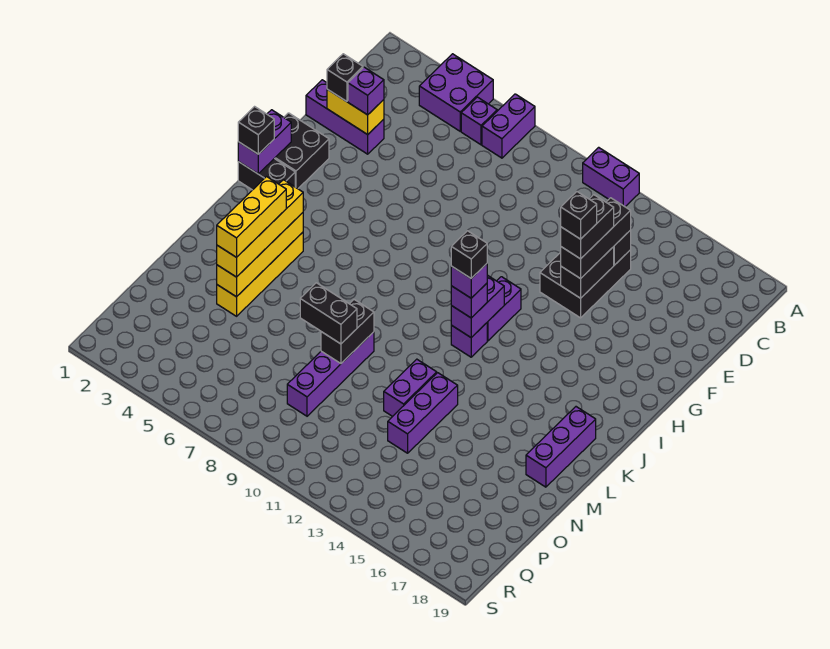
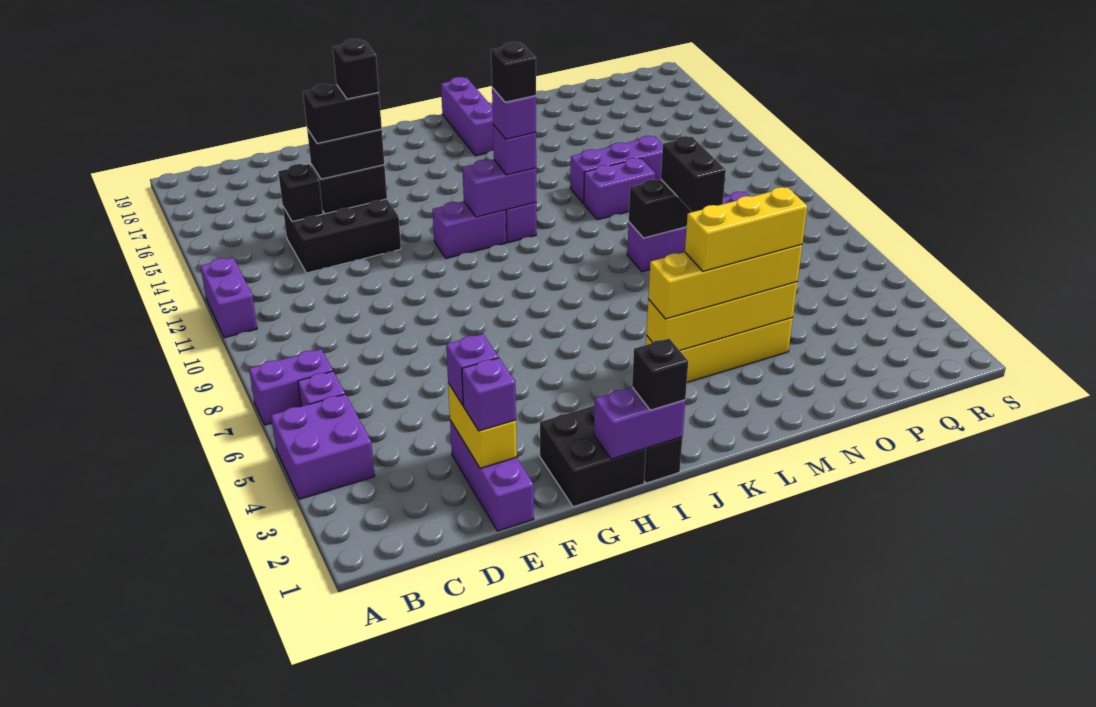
black brick D14:F14 level 3 -> black brick E14:F14 level 3
black brick E2 level 3 -> purple brick E2 level 3
purple brick K18:M18 level 1 -> purple brick K17:K19 level 1

